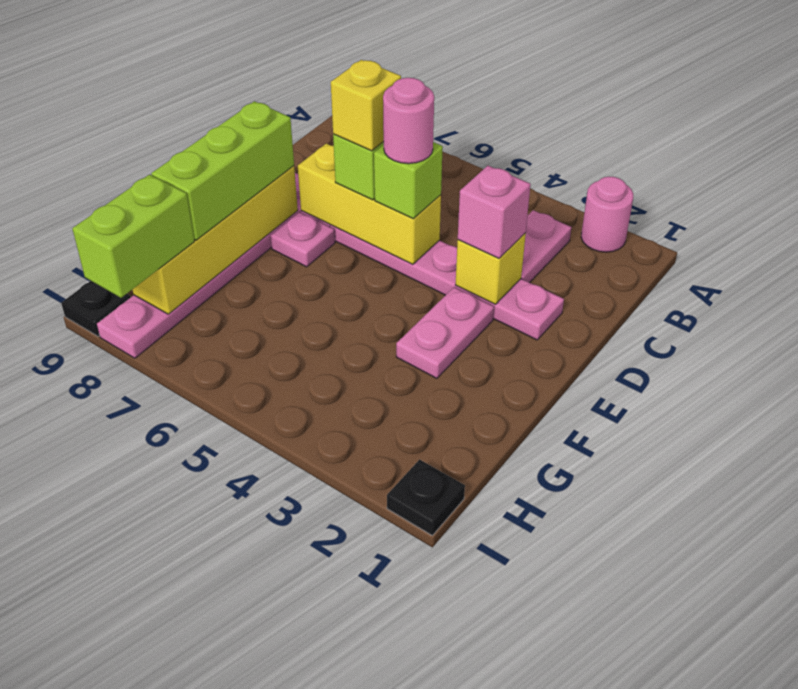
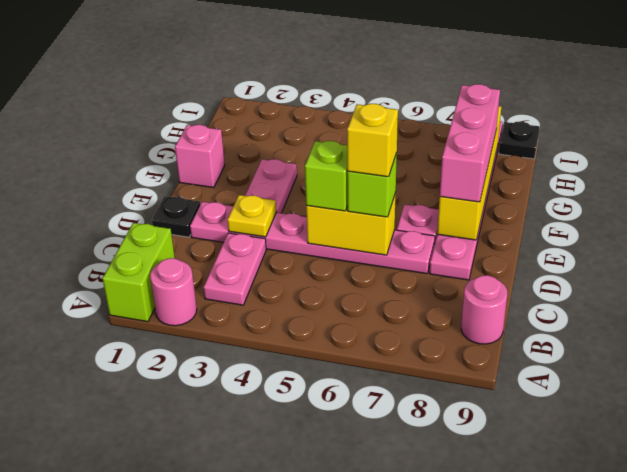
yellow brick D3 level 2 -> yellow plate D3 level 2
pink brick D3 level 3 -> pink brick F1 level 1
yellow brick D5:D7 level 2 -> yellow brick D5:D6 level 2
pink round brick D5 level 4 -> pink round brick B9 level 1
lime brick E8:G8 level 3 -> pink brick E8:G8 level 3
lime brick H8:I8 level 3 -> lime brick A1:B1 level 1
black plate I1 level 1 -> black plate D1 level 1

